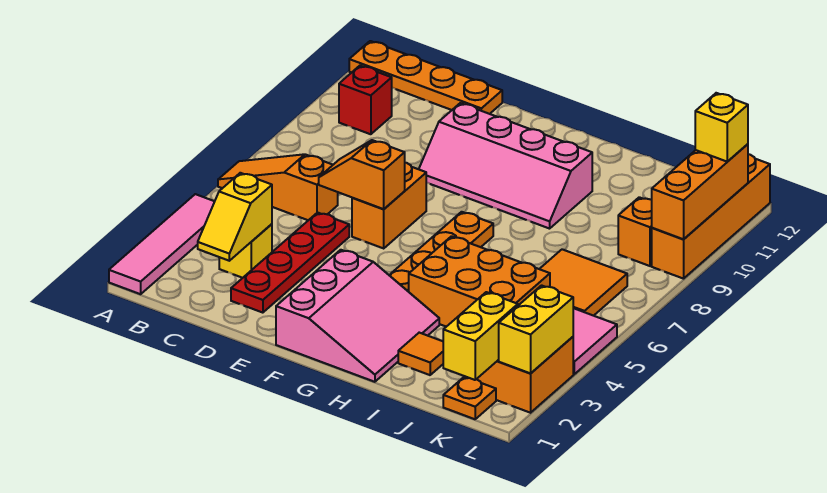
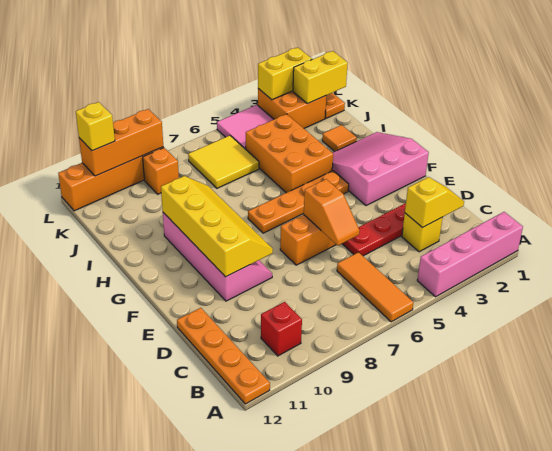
pink tile A1:A4 level 1 -> pink brick A1:A4 level 1
orange slope A6:C6 level 1 top C -> orange tile A6:C6 level 1
none -> yellow slope E9:H10 level 2 top 10
orange tile J6:K7 level 1 -> yellow tile J6:K7 level 1

